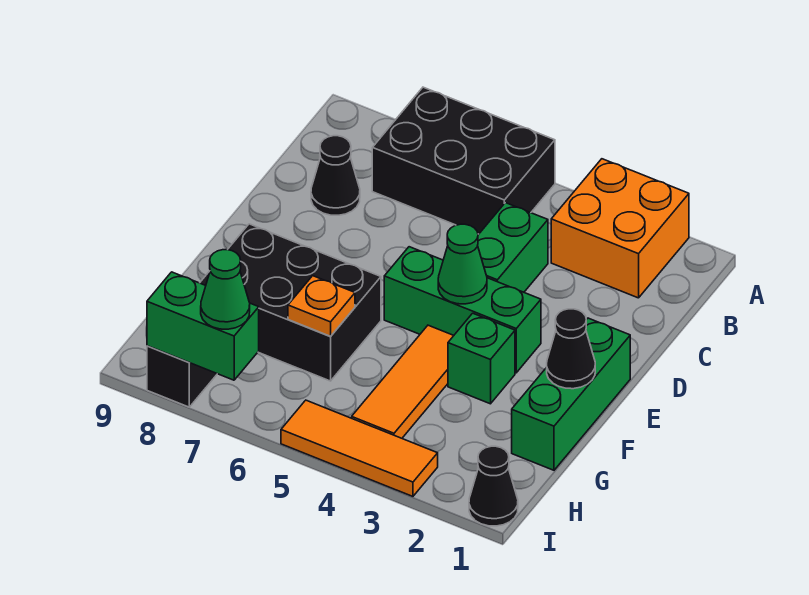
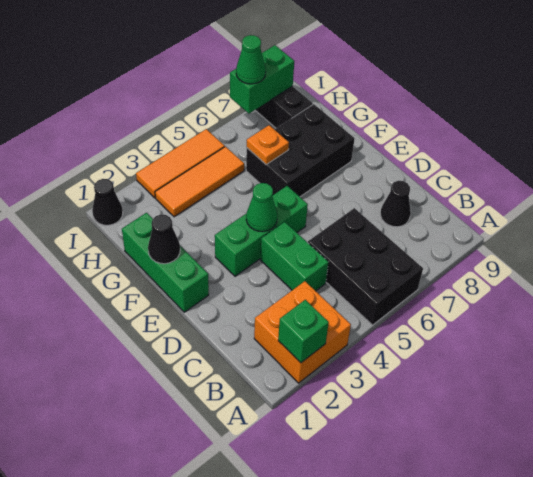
black brick A5:B7 level 1 -> black brick A5:C6 level 1
green brick F3 level 1 -> green brick A2 level 2
orange tile F4:H4 level 1 -> orange tile H3:H5 level 1

